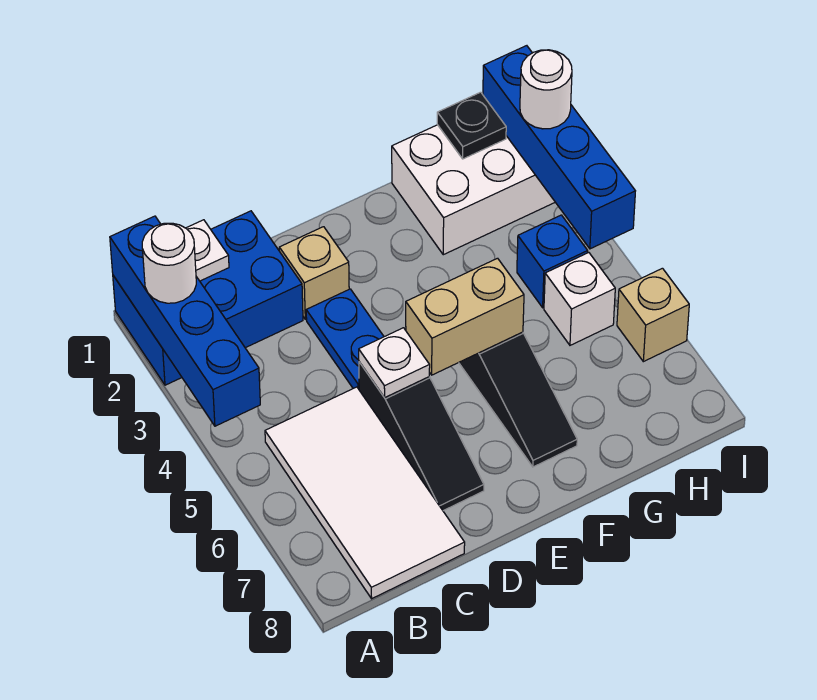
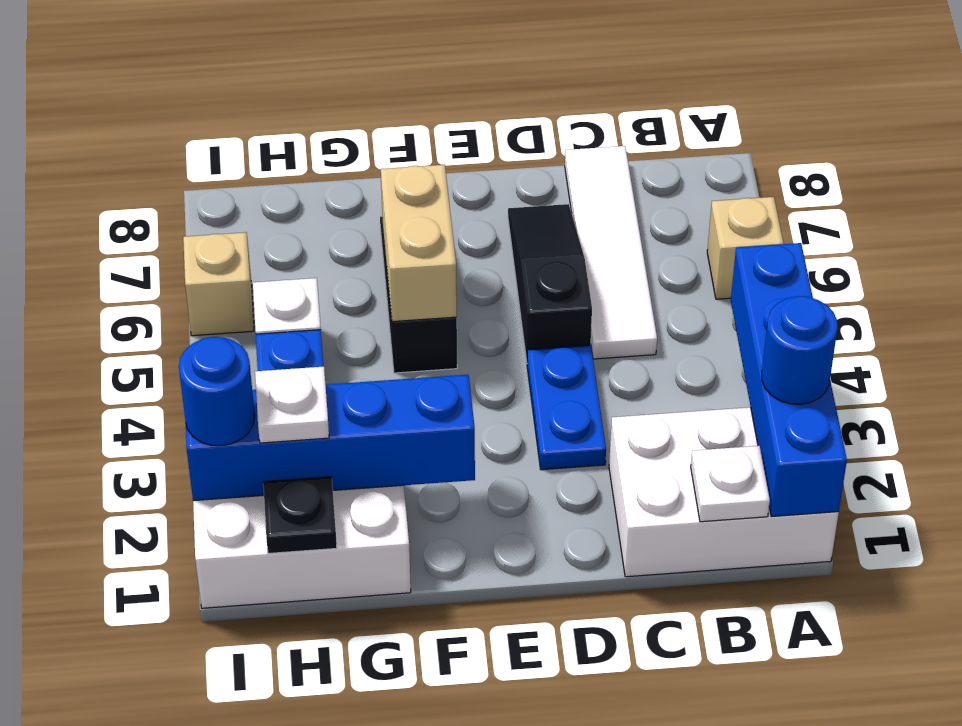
blue brick A1:C2 level 1 -> white brick A1:C2 level 1
white round brick A2 level 3 -> blue round brick A2 level 3
white tile B5:C8 level 1 -> white tile C5:C8 level 1
tan brick D2 level 1 -> tan brick A6 level 1
white plate D5 level 2 -> white plate H2 level 3
tan brick E5:F5 level 2 -> tan brick F5:F6 level 2
blue brick I1:I4 level 2 -> blue brick F2:I2 level 2
white round brick I2 level 3 -> blue round brick I2 level 3

